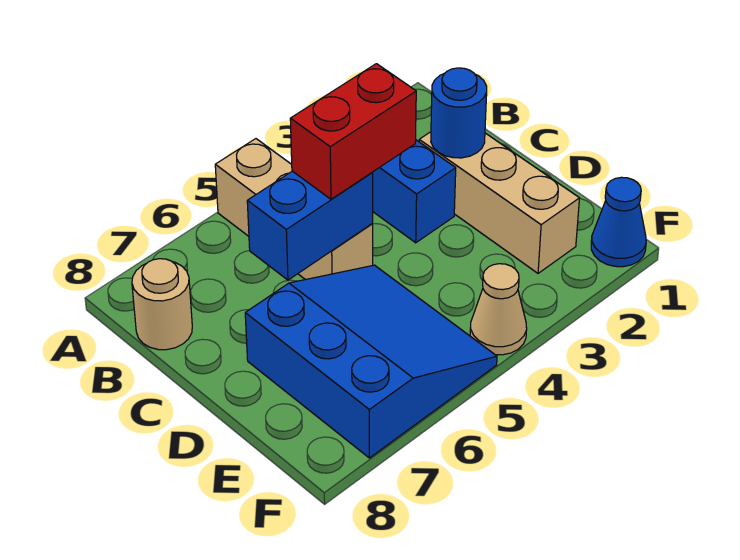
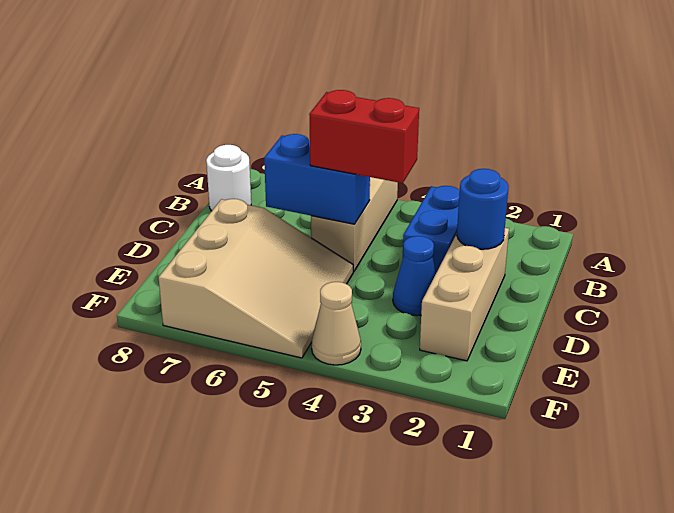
tan round brick B8 level 1 -> white round brick B8 level 1
blue slope D5:F7 level 1 top 7 -> tan slope D5:F7 level 1 top 7
blue cone F1 level 1 -> blue cone D3 level 1

